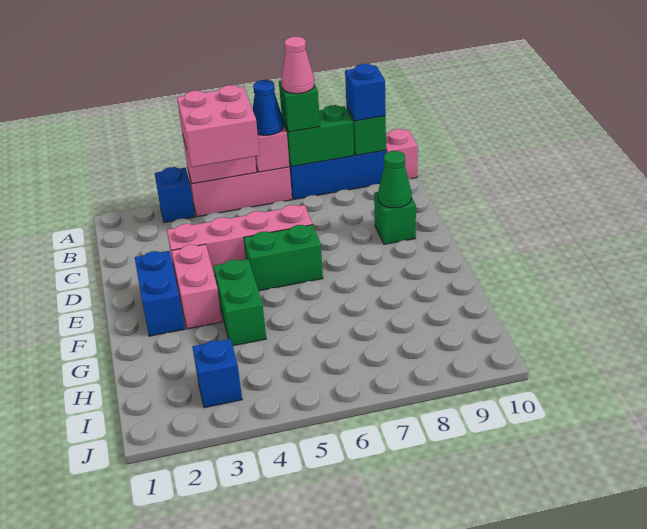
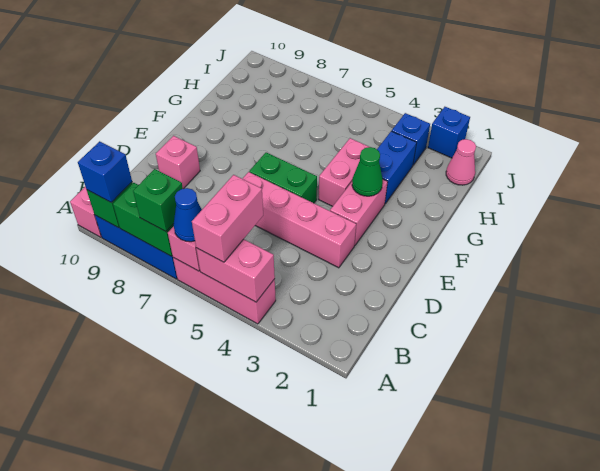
blue brick A3 level 1 -> blue brick J2 level 1
pink brick A4:B5 level 3 -> pink brick A5:B5 level 3
pink cone A7 level 4 -> pink cone I1 level 1
green brick D9 level 1 -> pink brick D9 level 1
green cone D9 level 2 -> green cone F3 level 2
blue brick E2:F2 level 1 -> blue brick G3:H3 level 1
green brick F4:G4 level 1 -> pink brick F4:G4 level 1

